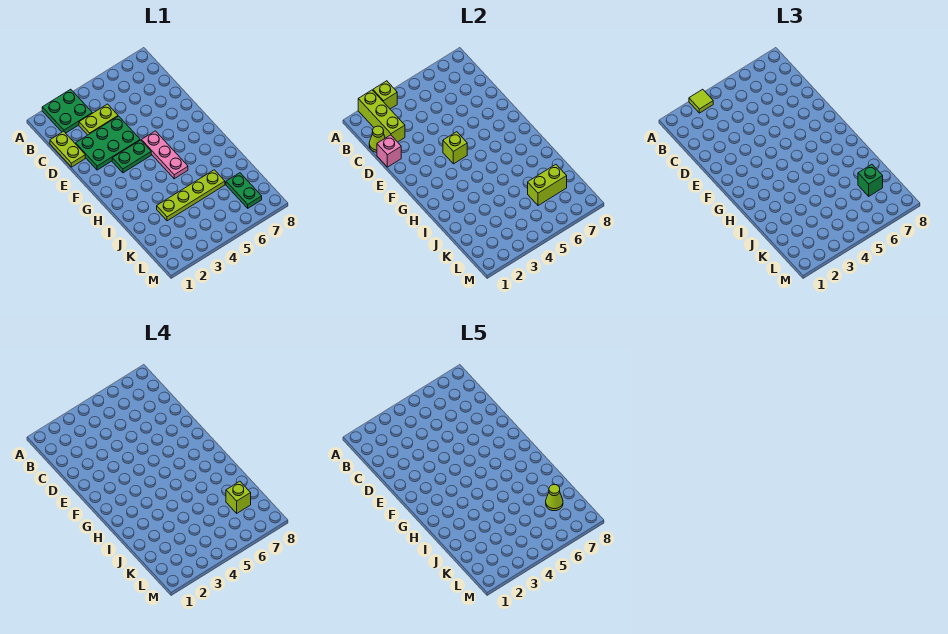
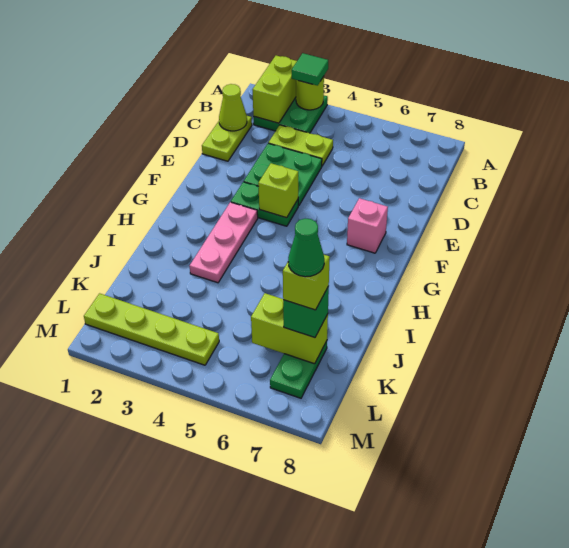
lime brick A2:C2 level 2 -> lime brick A2:B2 level 2
lime brick A3 level 2 -> lime round brick A3 level 2
lime tile A3 level 3 -> green tile A3 level 3
pink brick D1 level 2 -> pink brick F7 level 1
green plate D2:E4 level 1 -> green plate D3:E4 level 1
pink plate F5:H5 level 1 -> pink plate G3:I3 level 1
lime plate J3:J6 level 1 -> lime plate L1:L4 level 1
lime cone K7 level 5 -> green cone K7 level 5

